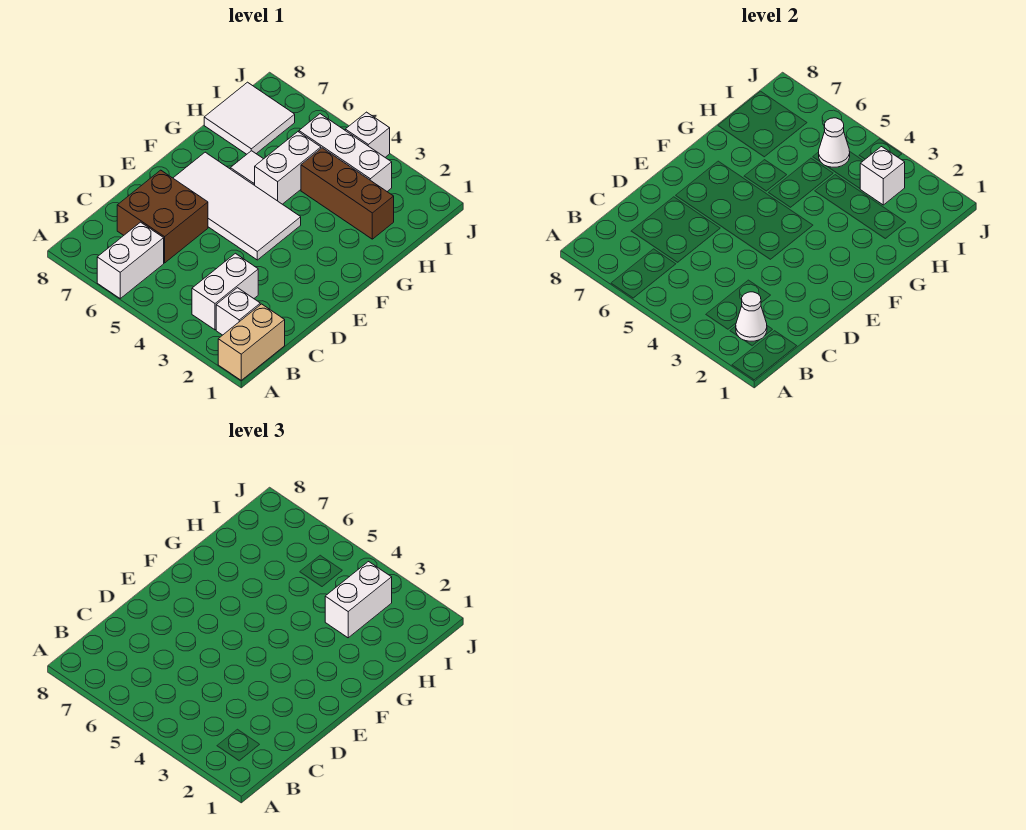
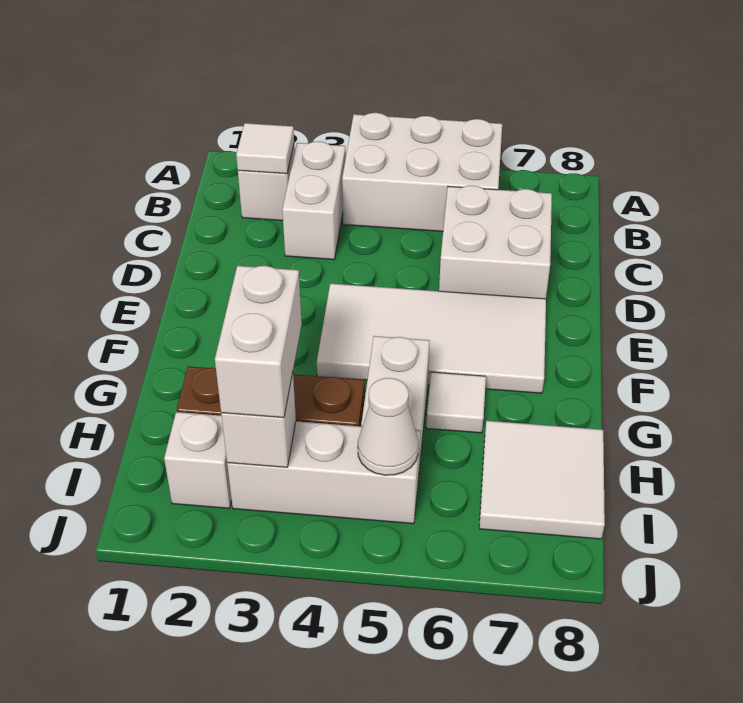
tan brick A1:B1 level 1 -> none
white brick A6:B6 level 1 -> white brick A4:B6 level 1
white cone B2 level 2 -> white tile B2 level 2
brown brick C6:D7 level 1 -> white brick C6:D7 level 1
white brick J4 level 1 -> white brick I2 level 1

